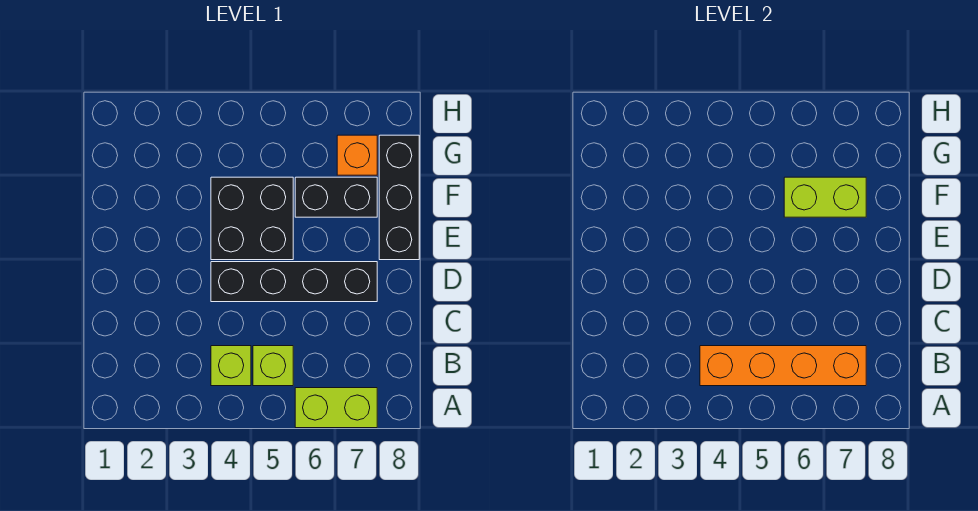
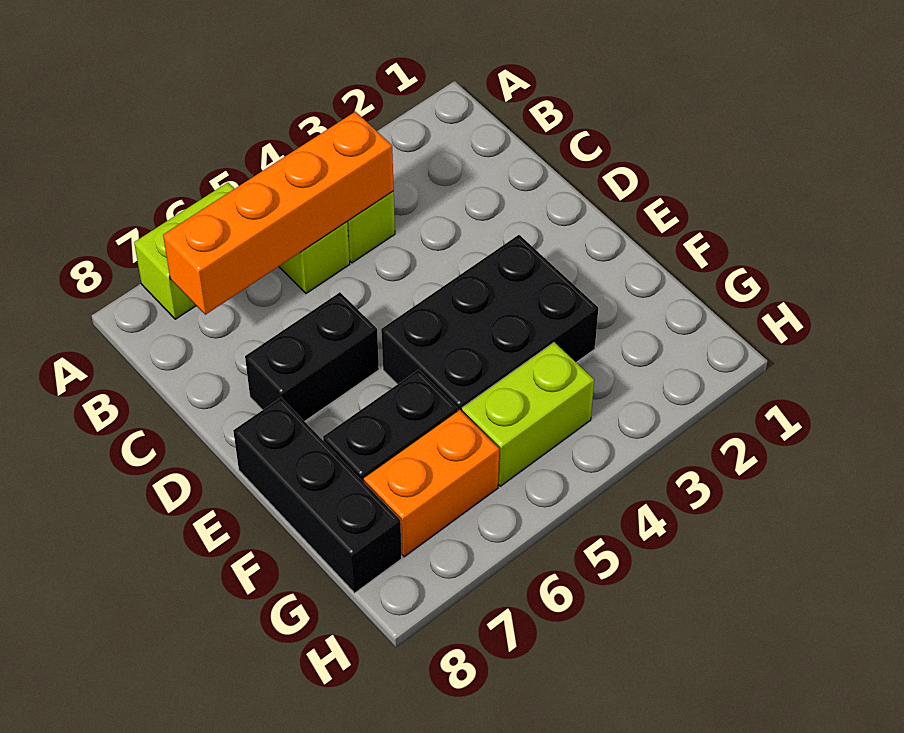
black brick D4:D7 level 1 -> black brick D6:D7 level 1
black brick E4:F5 level 1 -> black brick E3:F5 level 1
lime brick F6:F7 level 2 -> lime brick G4:G5 level 1
orange brick G7 level 1 -> orange brick G6:G7 level 1

